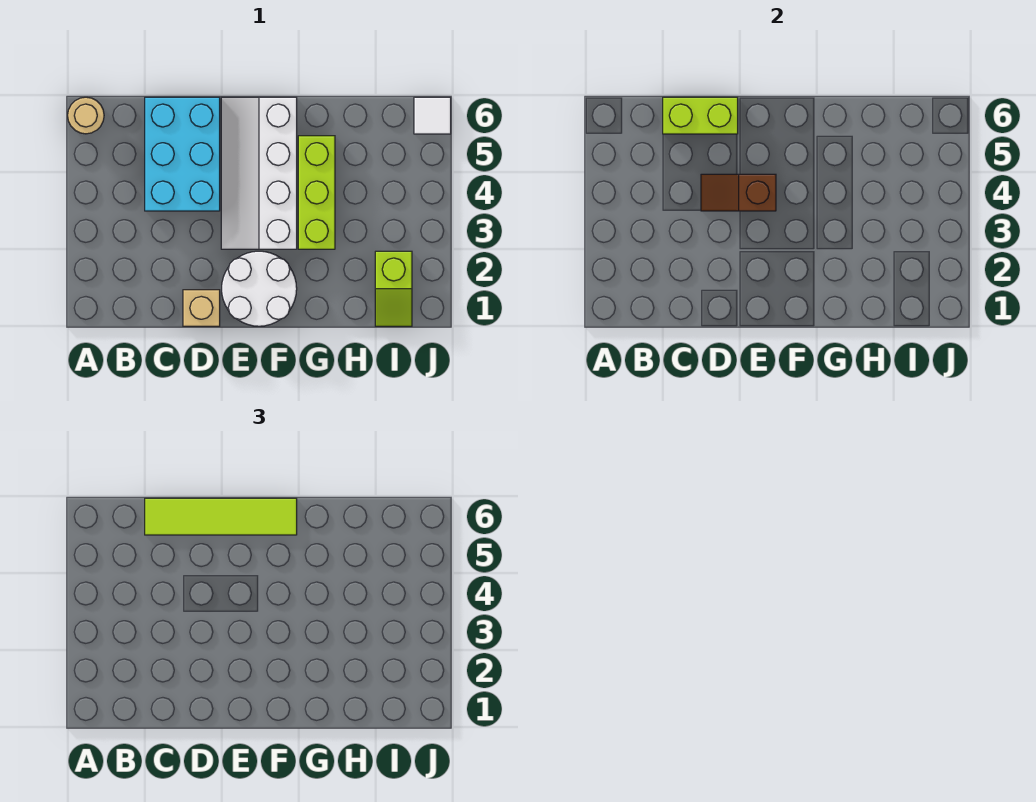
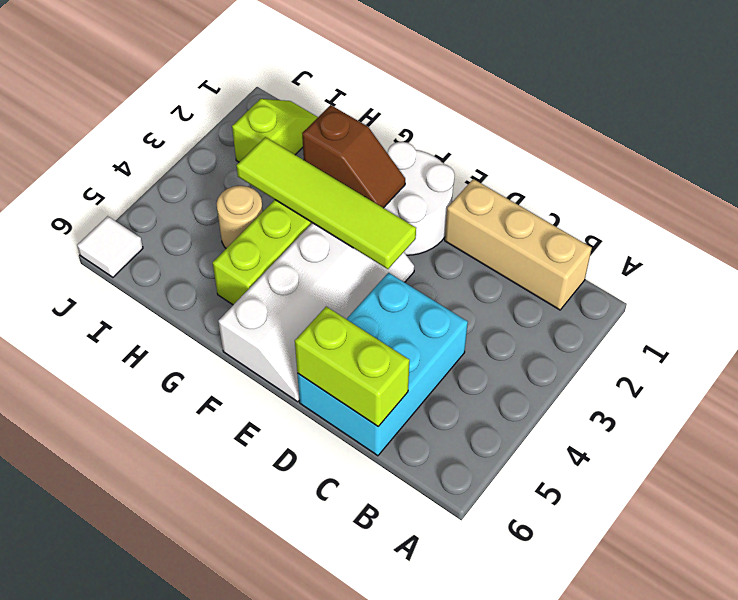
tan round brick A6 level 1 -> tan round brick H4 level 1
lime tile C6:F6 level 3 -> lime tile E3:H3 level 2
tan brick D1 level 1 -> tan brick B1:D1 level 1
brown slope D4:E4 level 2 top E -> brown slope F2:G2 level 2 top G

